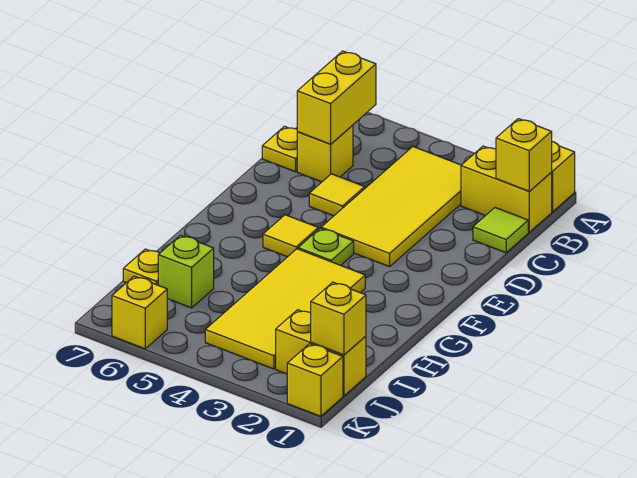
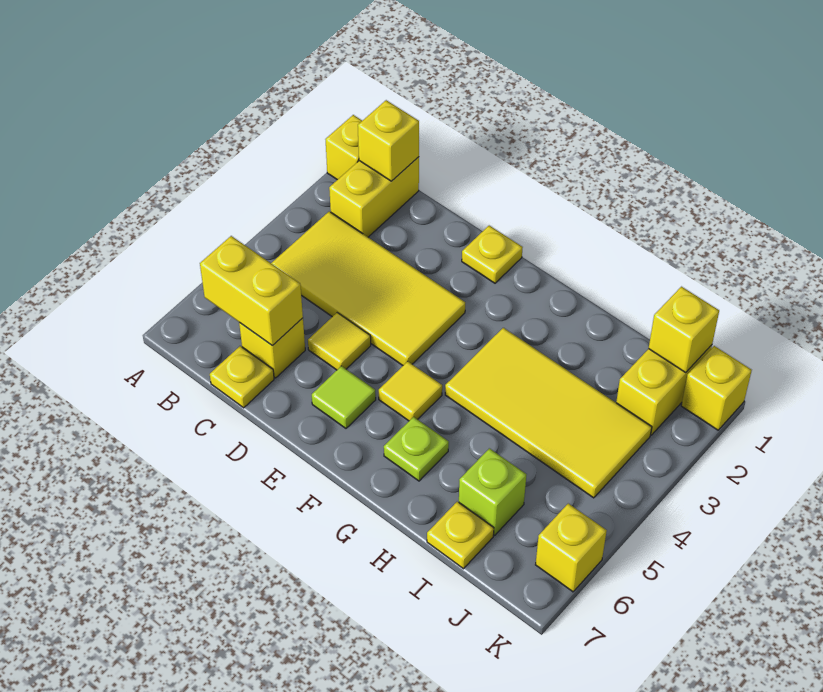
lime tile C1 level 1 -> lime tile E6 level 1
none -> yellow plate E1 level 1
lime plate F4 level 1 -> lime plate G6 level 1

